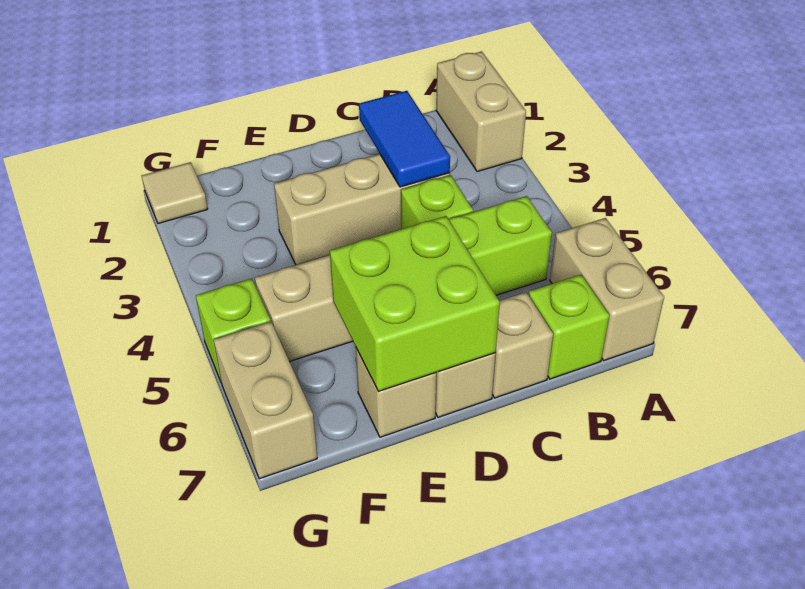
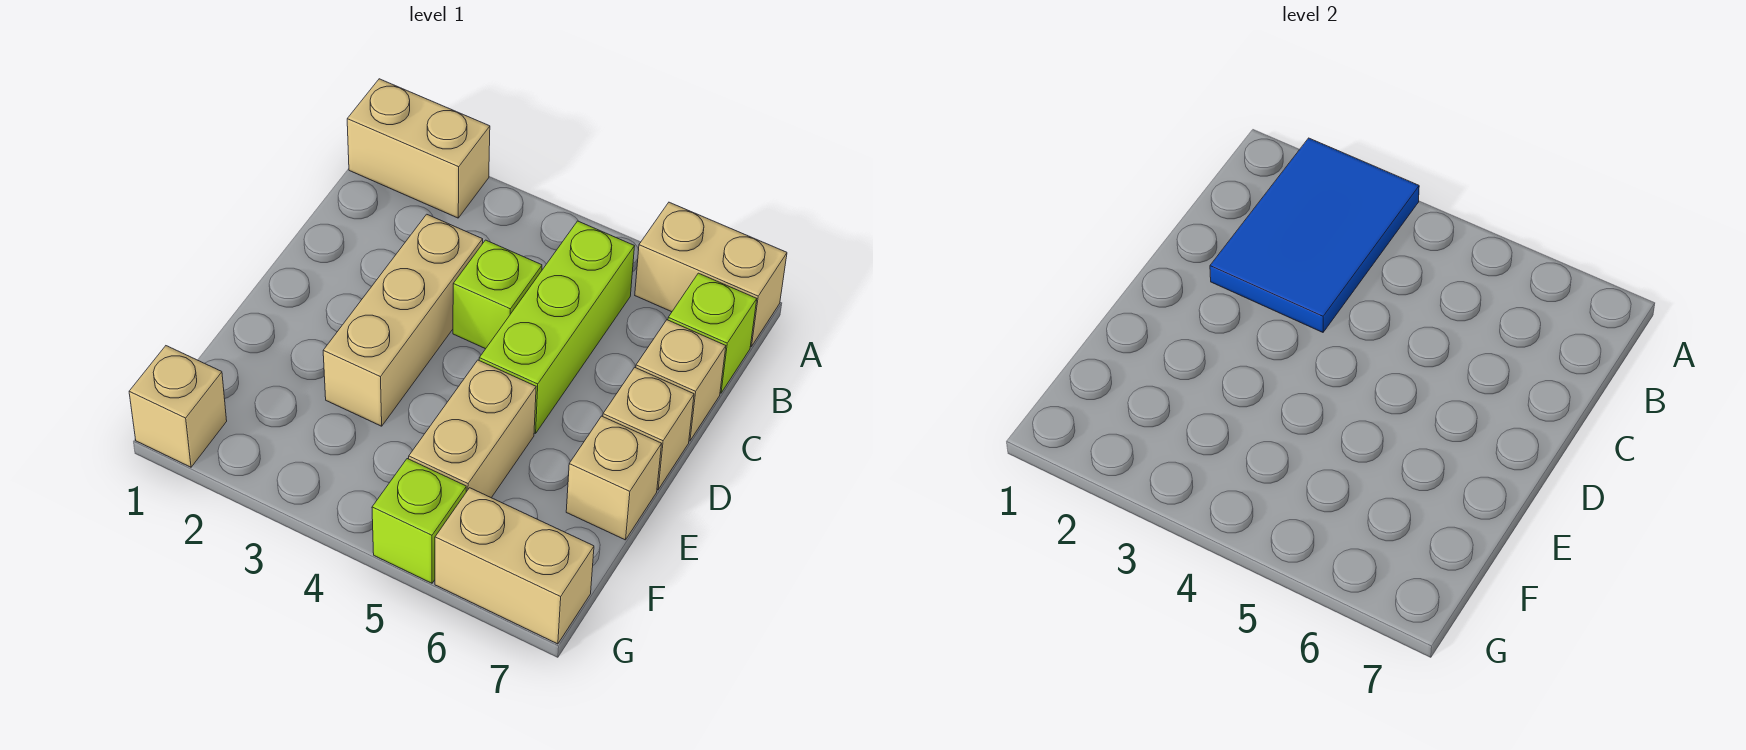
blue tile C2:C3 level 2 -> blue tile A2:C3 level 2
lime brick D6:E7 level 2 -> none
tan tile G1 level 1 -> tan brick G1 level 1

